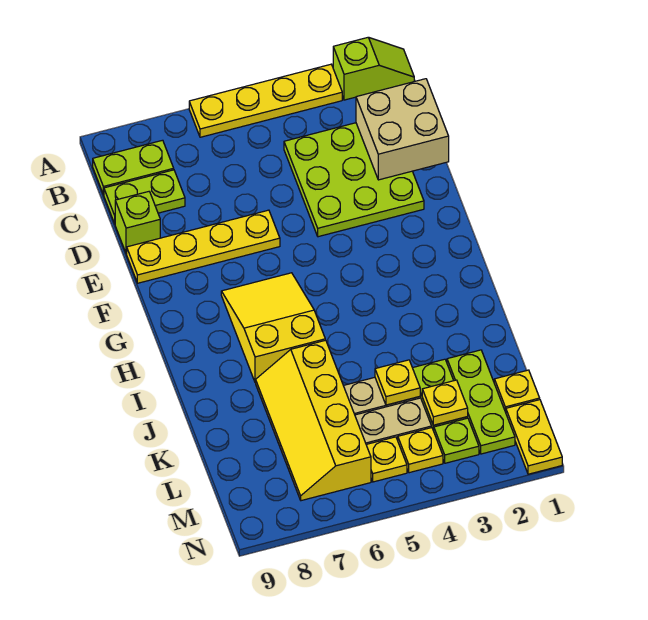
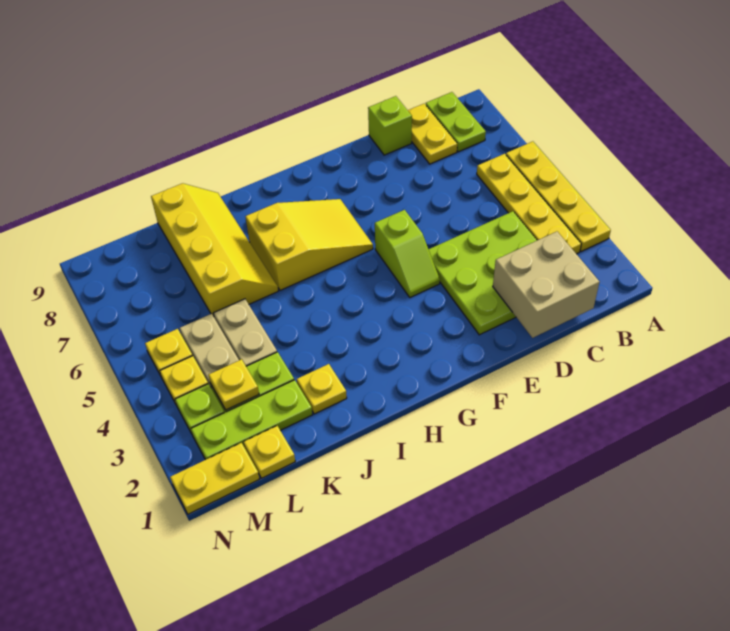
lime slope A1:A2 level 1 top 2 -> lime slope F4:F5 level 1 top 5
lime plate C8:C9 level 1 -> yellow plate C8:C9 level 1
yellow plate E6:E9 level 1 -> yellow plate B3:B6 level 1
yellow slope J6:M7 level 1 top 6 -> yellow slope J6:K9 level 1 top K
yellow plate K4 level 2 -> yellow plate J2 level 1

